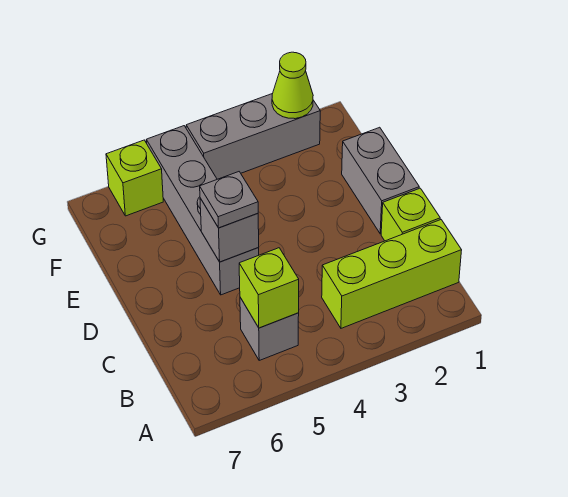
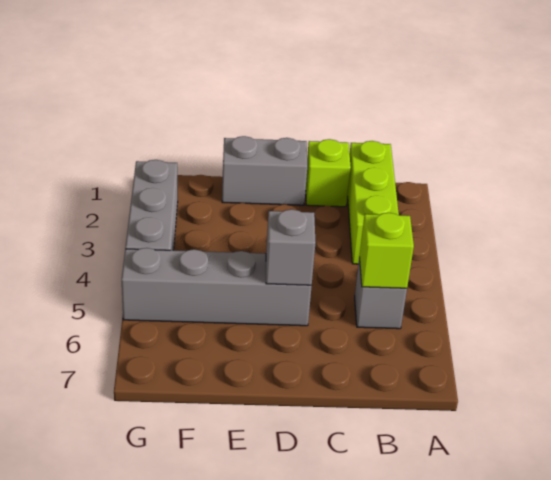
grey plate D5 level 3 -> none
lime cone G2 level 2 -> none
lime brick G6 level 1 -> none

